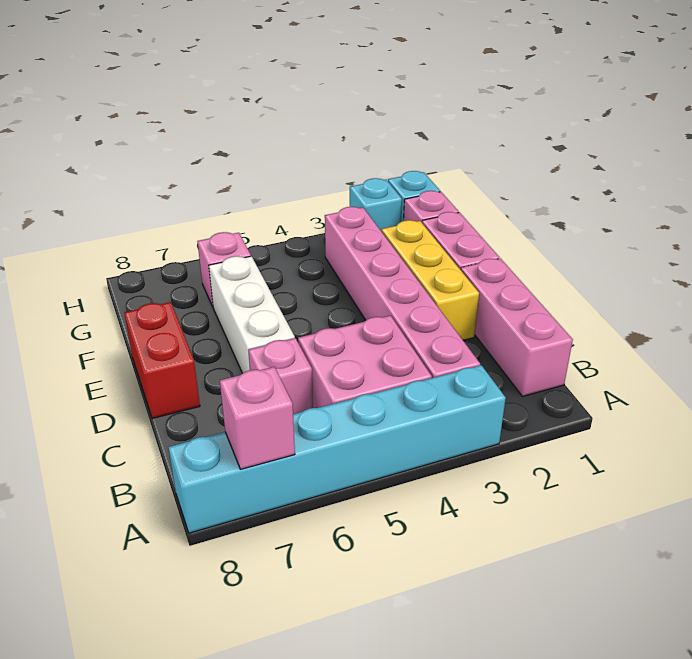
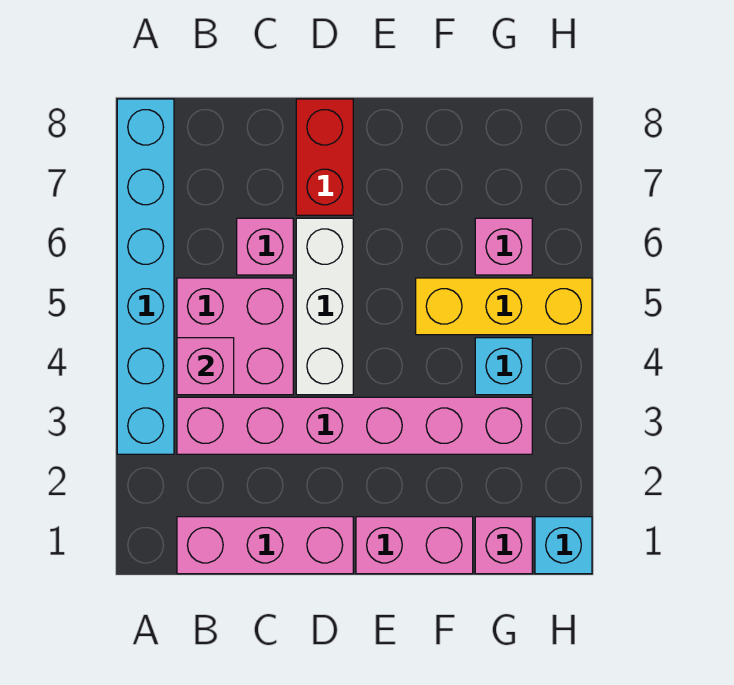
pink brick A7 level 2 -> pink brick B4 level 2
yellow brick D2:F2 level 1 -> yellow brick F5:H5 level 1
white brick D6:F6 level 1 -> white brick D4:D6 level 1
red brick D8:E8 level 1 -> red brick D7:D8 level 1
cyan brick H2 level 1 -> cyan brick G4 level 1

